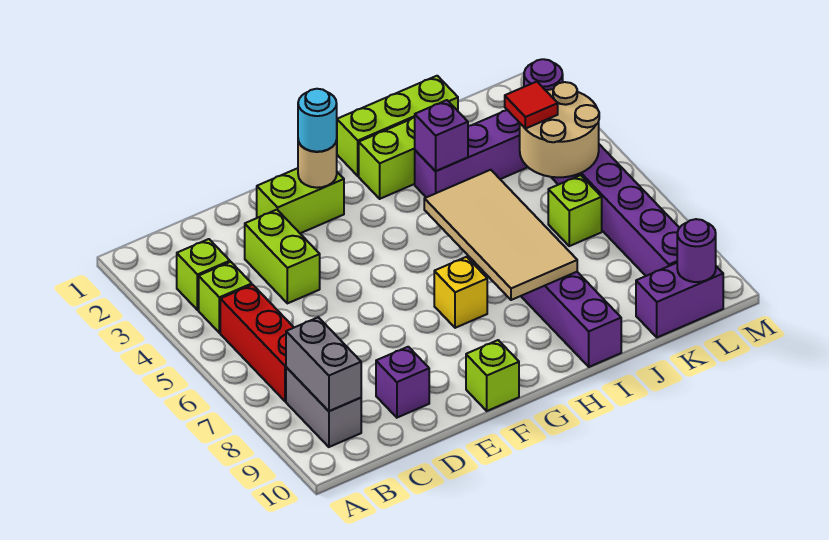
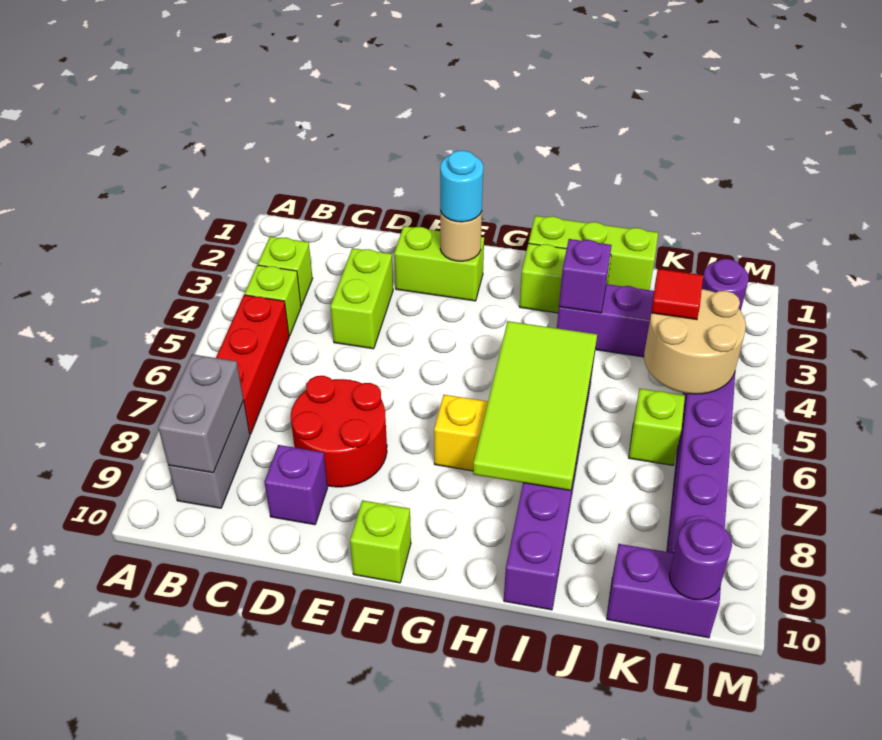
none -> red round brick D7:E8 level 1
tan tile H5:I8 level 2 -> lime tile H5:I8 level 2

